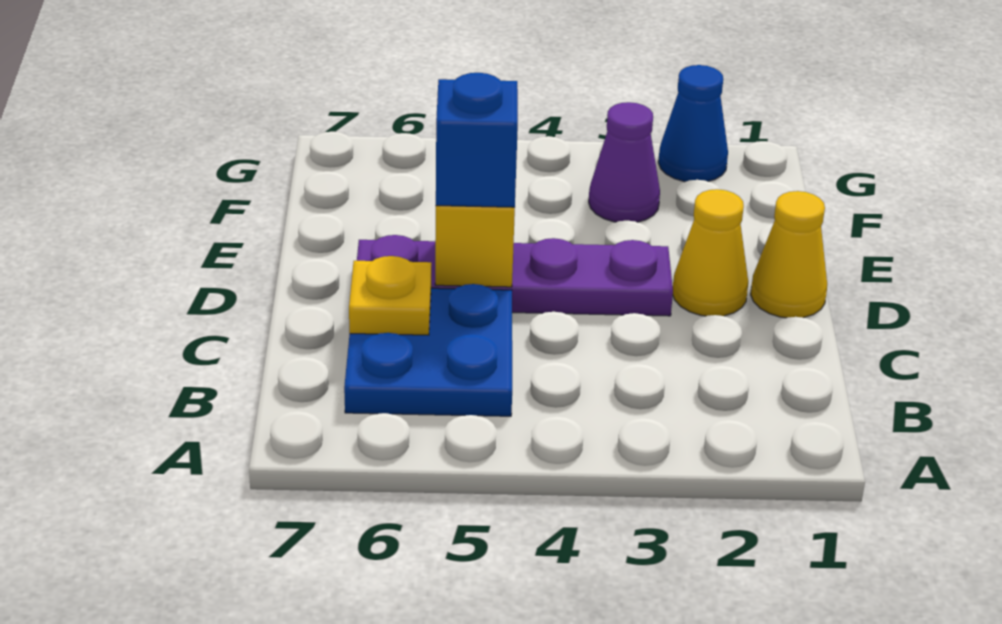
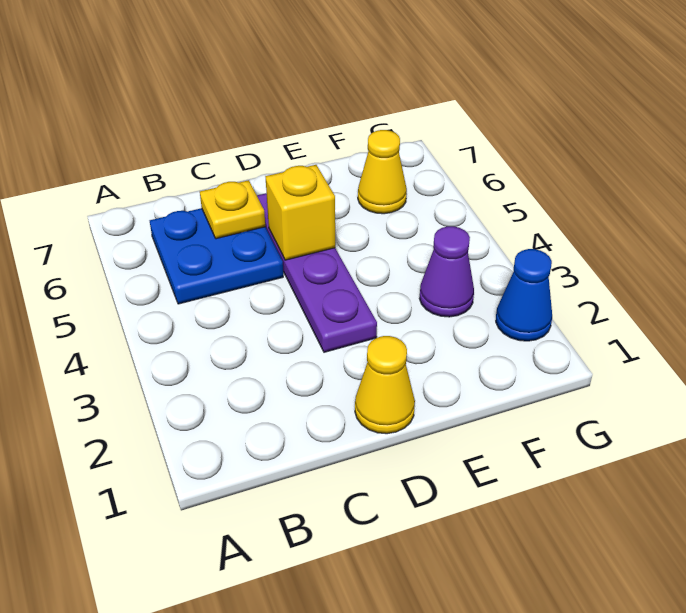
yellow cone D2 level 1 -> yellow cone F6 level 1
blue brick D5 level 3 -> none

